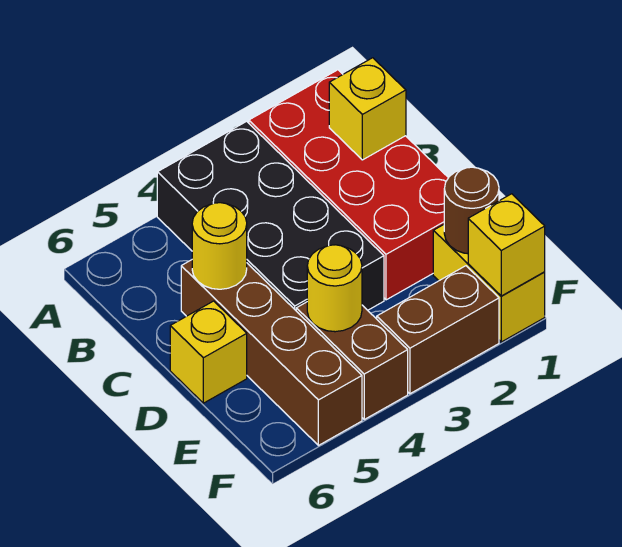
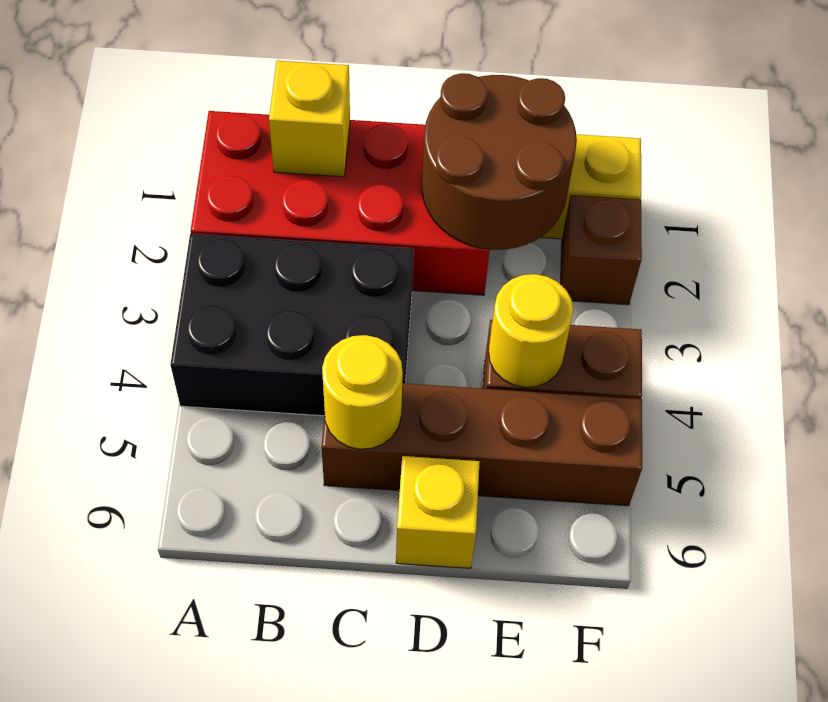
black brick A3:D4 level 1 -> black brick A3:C4 level 1
brown round brick E1 level 2 -> brown round brick D1:E2 level 2
yellow brick F1 level 2 -> none
brown brick F2:F3 level 1 -> brown brick F2 level 1

